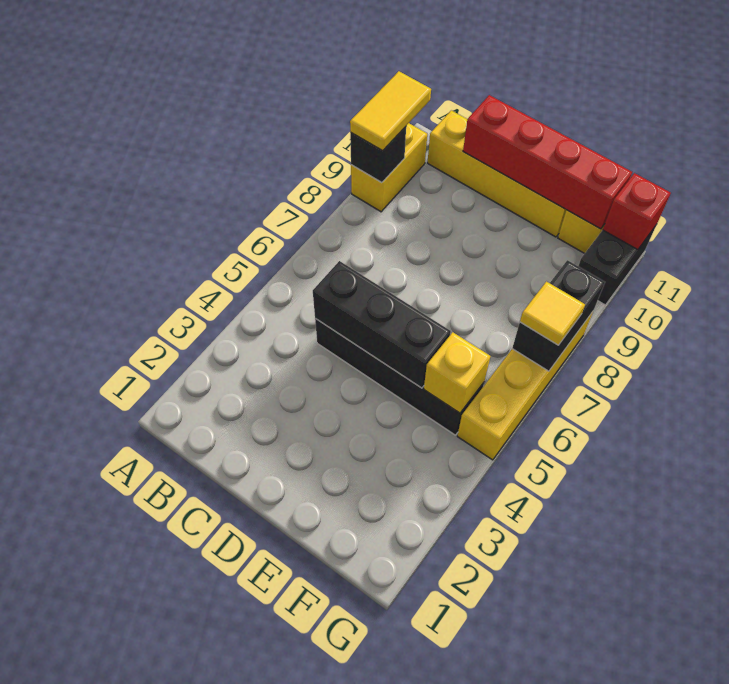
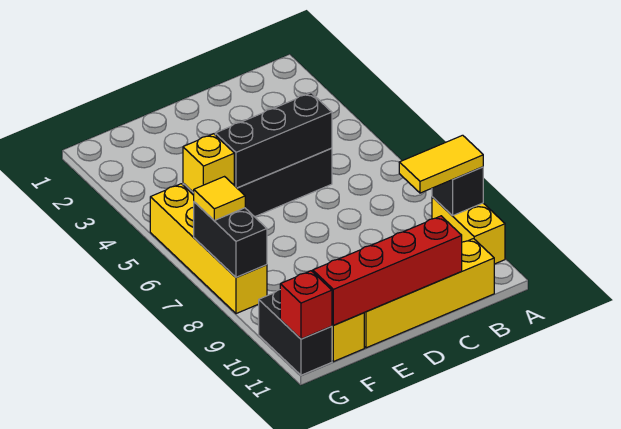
yellow tile A9:A10 level 3 -> yellow tile A9:B9 level 3

